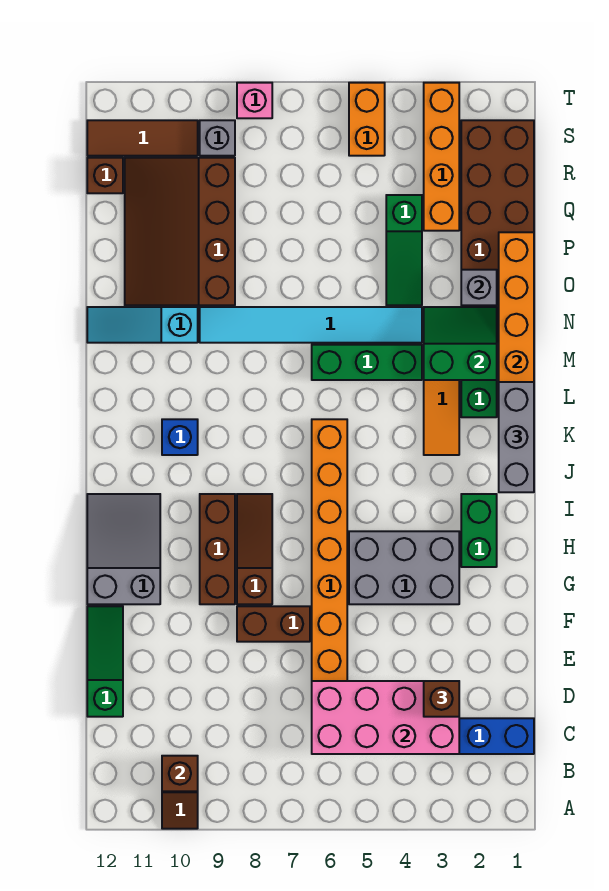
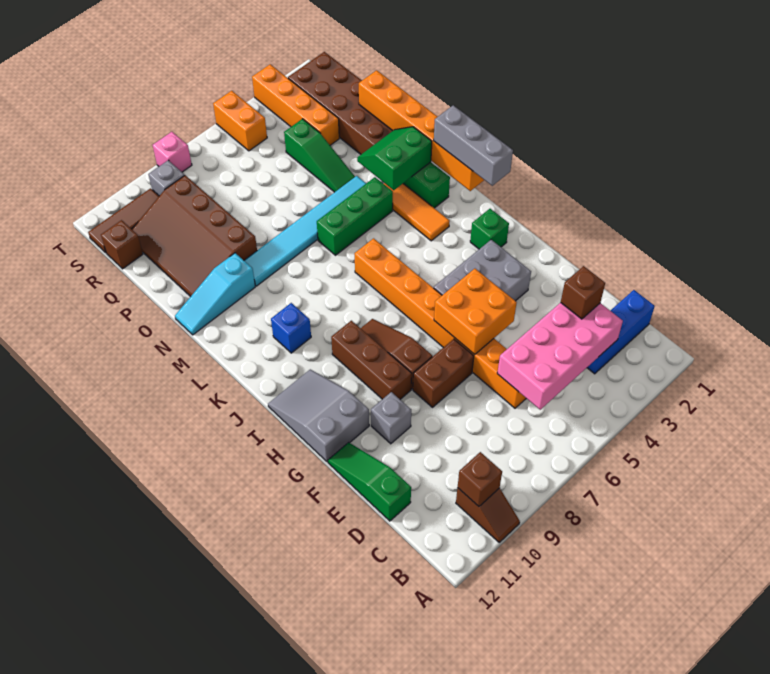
none -> orange brick F5:G6 level 2
green brick H2:I2 level 1 -> green brick I2 level 1
grey brick O2 level 2 -> grey brick F10 level 1

